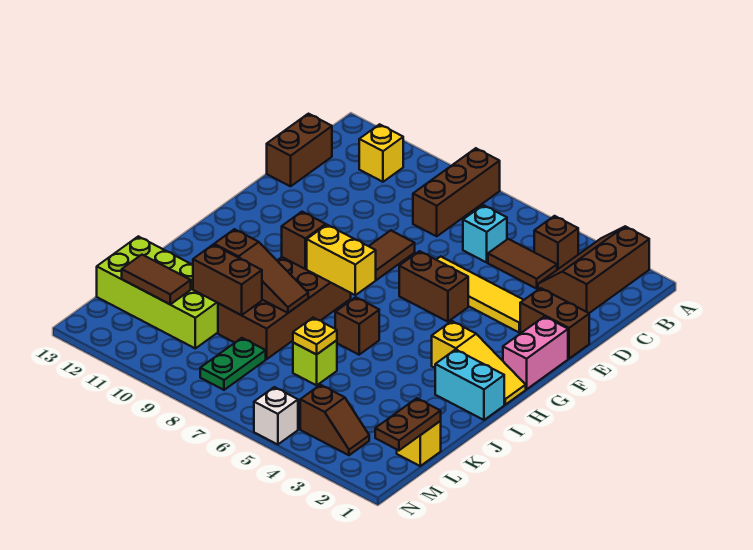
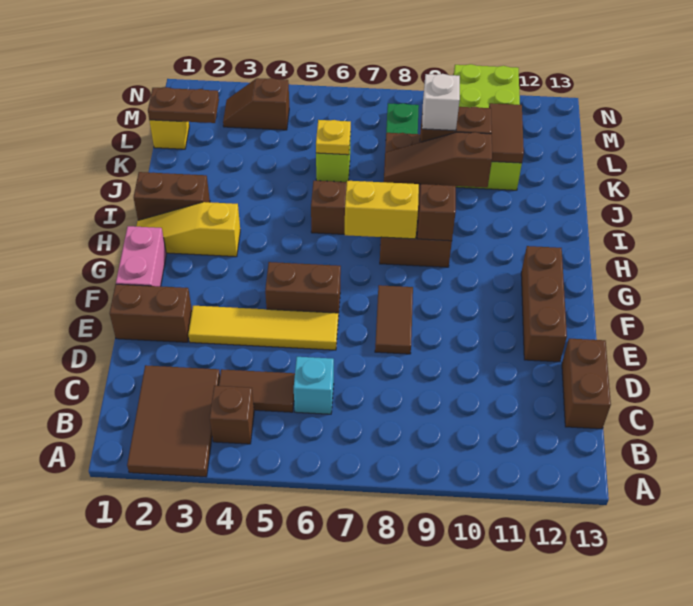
brown slope A2:C3 level 1 top 2 -> brown tile A2:C3 level 1
brown brick A8:C8 level 1 -> brown brick E12:G12 level 1
yellow brick B11 level 1 -> none
cyan brick I1:I2 level 1 -> brown brick I1:I2 level 1
lime brick K10:L13 level 1 -> lime brick K10:N11 level 1
brown plate L1:M1 level 2 -> brown plate L1:L2 level 2
brown tile L11:L12 level 2 -> brown tile K11:L11 level 2
white brick N5 level 1 -> white brick K9 level 3

